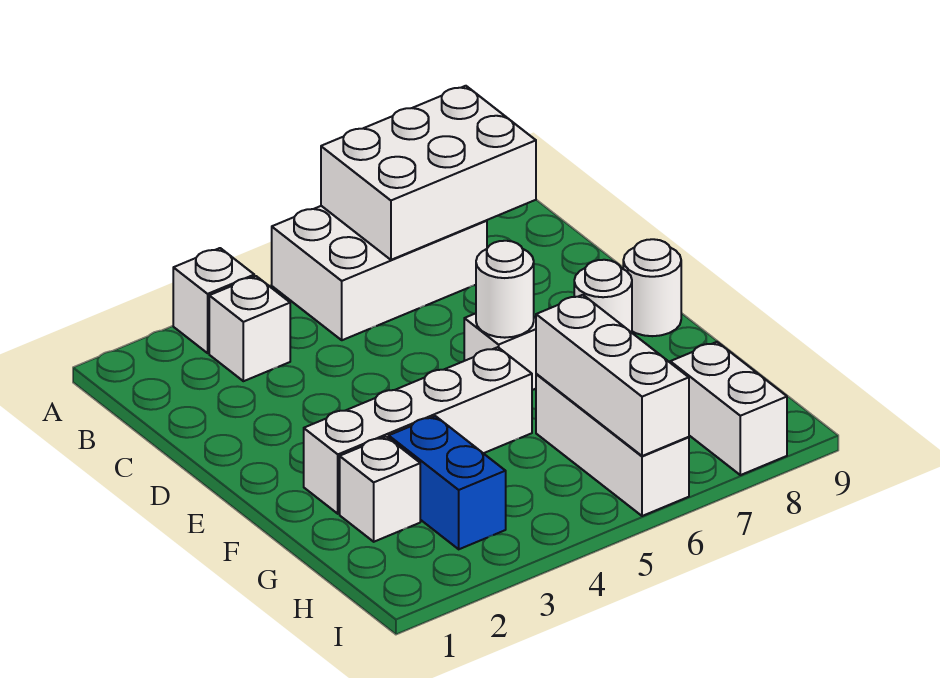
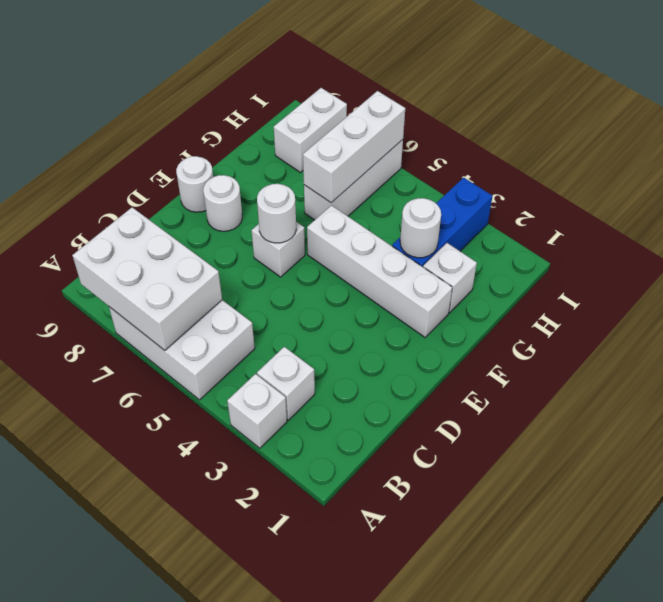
blue brick G3:H3 level 1 -> blue brick G3:I3 level 1
none -> white round brick G3 level 2

